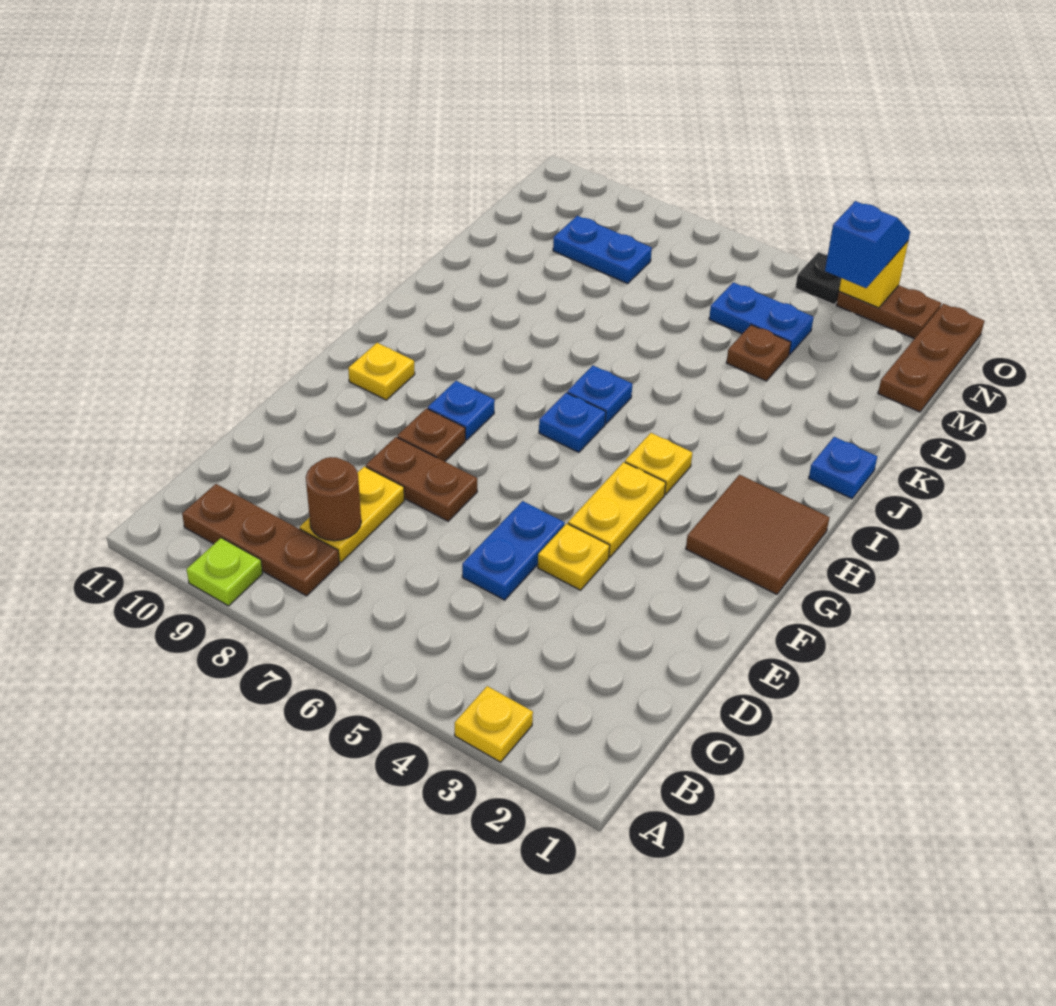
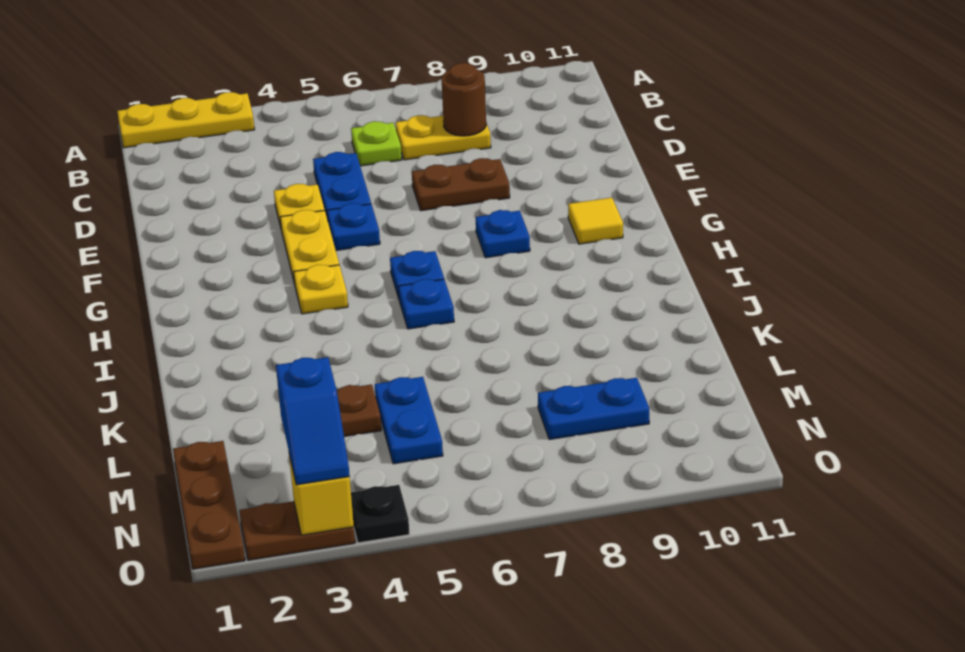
yellow plate A3 level 1 -> yellow plate A1:A3 level 1
lime plate A9 level 1 -> lime plate C6 level 1
brown plate B8:B10 level 1 -> none
yellow plate C8:D8 level 1 -> yellow plate C7:C8 level 1
brown plate F8 level 1 -> none
brown tile G1:H2 level 1 -> none
yellow plate G10 level 1 -> yellow tile G10 level 1
blue plate J1 level 1 -> blue plate F5 level 1
blue plate M4:M5 level 1 -> blue plate L5:M5 level 1

